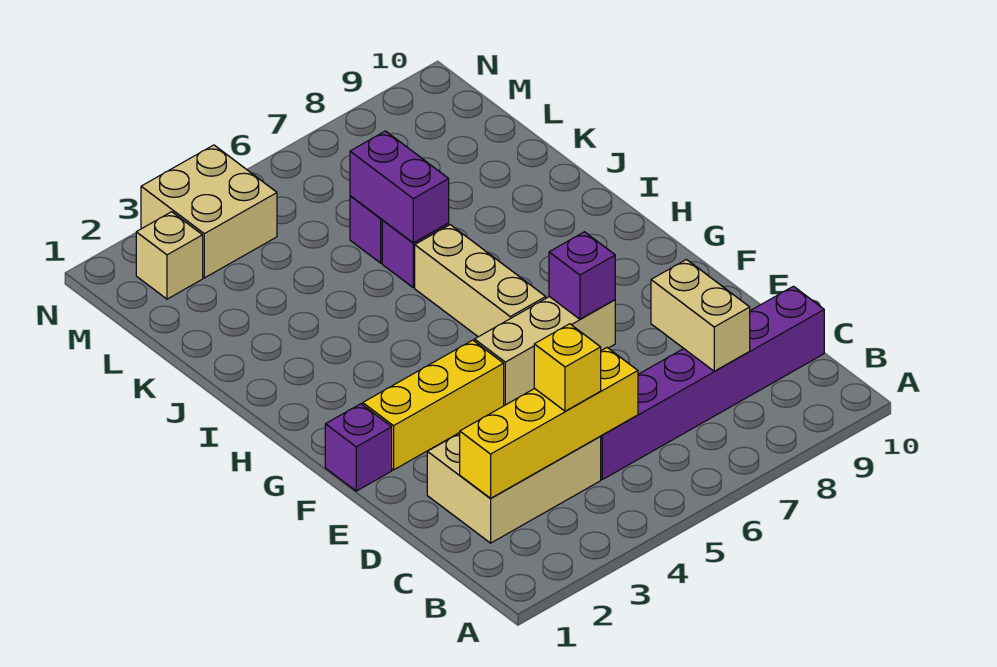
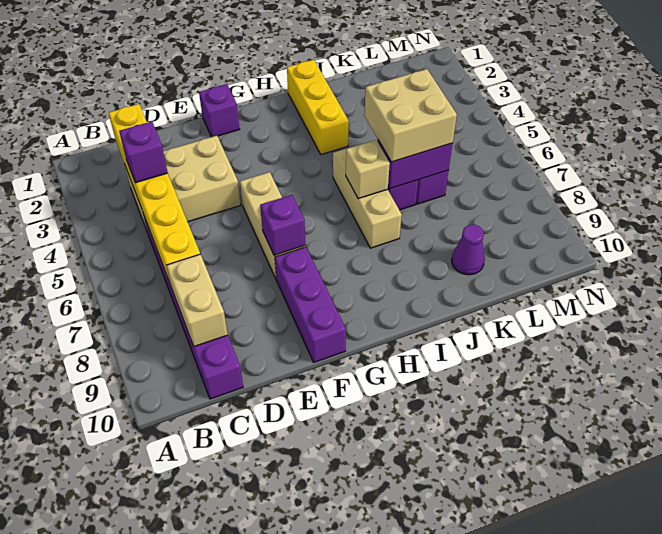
tan brick C2:D4 level 1 -> tan brick C3:E4 level 1
yellow brick C2:C5 level 2 -> yellow brick C2:C7 level 2
yellow brick C4 level 3 -> purple brick C4 level 3
tan brick C8:D8 level 2 -> tan brick C8:C9 level 2
yellow brick F2:F4 level 1 -> yellow brick I1:I3 level 1
none -> purple brick F8:F10 level 1
tan brick G6:I6 level 1 -> tan brick I5:I7 level 1
none -> purple cone K9 level 1
tan brick M2 level 1 -> tan brick I6 level 2
tan brick M3:N4 level 1 -> tan brick J5:K6 level 3

